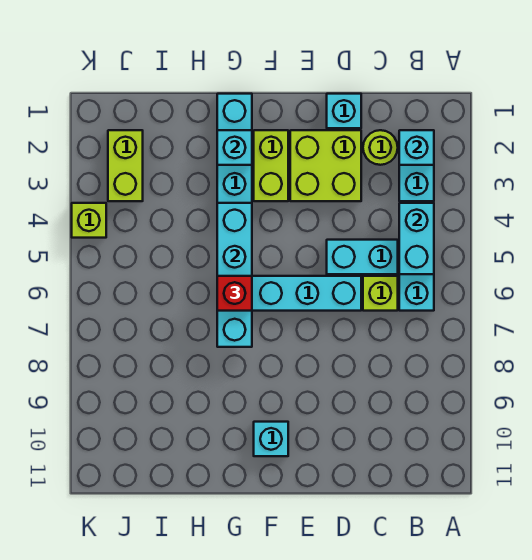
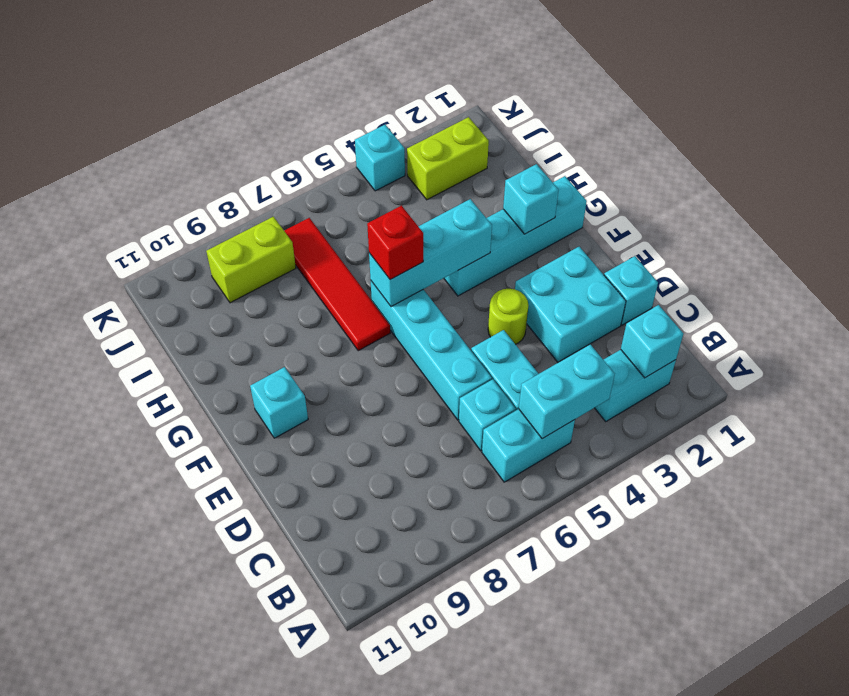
lime round brick C2 level 1 -> lime round brick E4 level 1
lime brick C6 level 1 -> cyan brick C6 level 1
lime brick D2:E3 level 1 -> cyan brick D2:E3 level 1
lime brick F2:F3 level 1 -> lime brick J8:J9 level 1
cyan brick G4:G7 level 2 -> cyan brick G4:G6 level 2
none -> red tile G7:J7 level 1
lime brick K4 level 1 -> cyan brick K4 level 1

